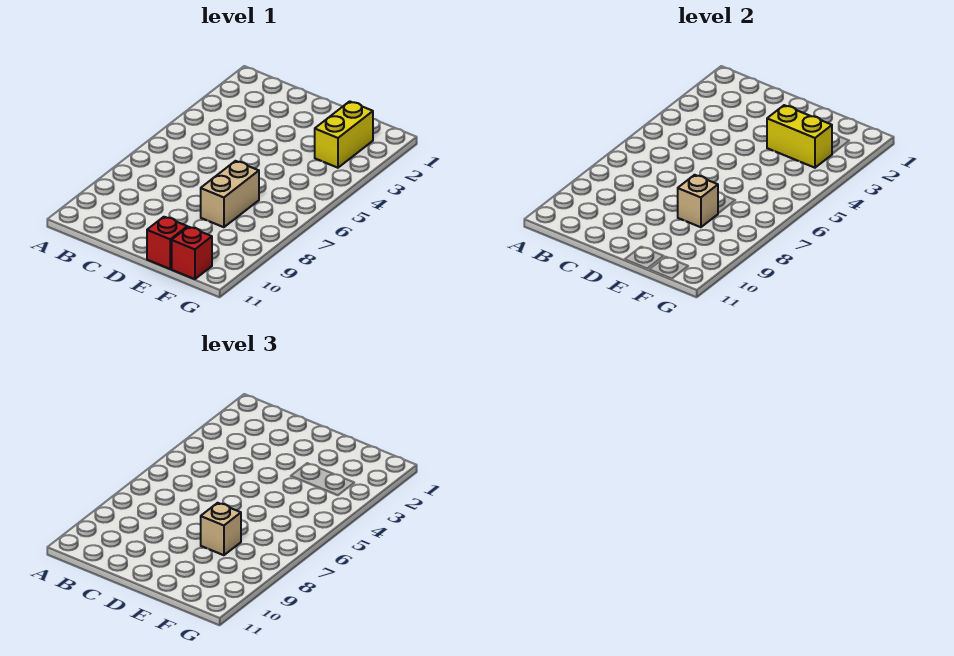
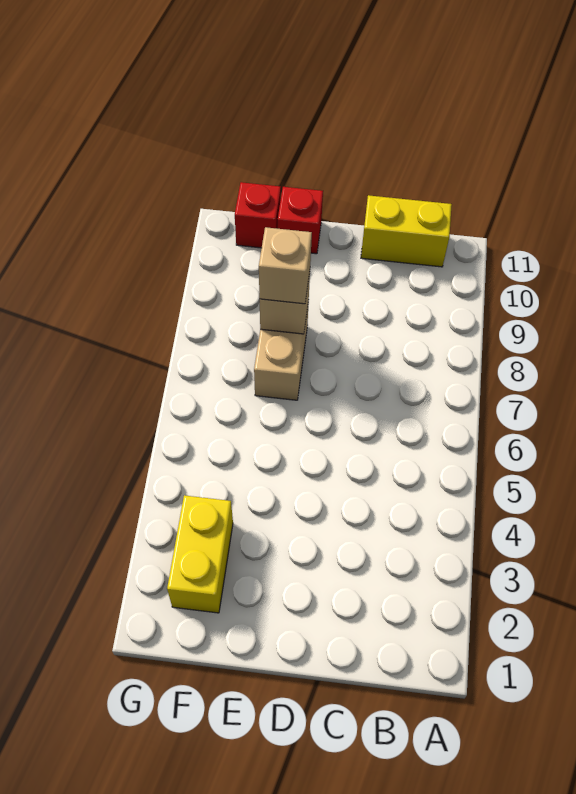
yellow brick E3:F3 level 2 -> yellow brick B11:C11 level 1

